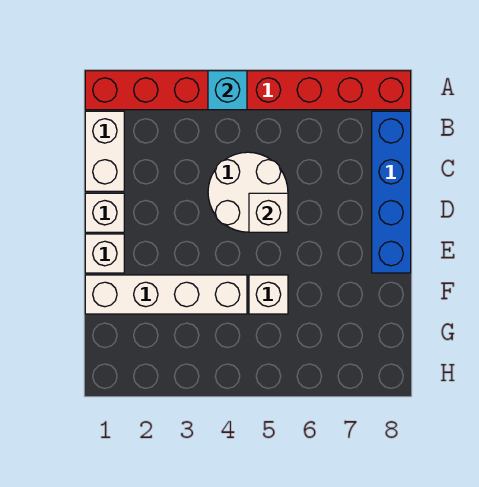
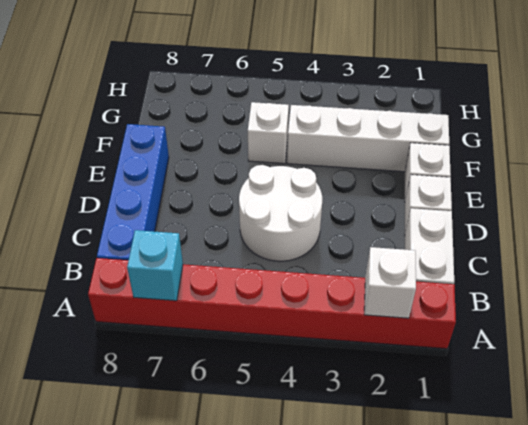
cyan brick A4 level 2 -> cyan brick A7 level 2
white brick D5 level 2 -> white brick A2 level 2

